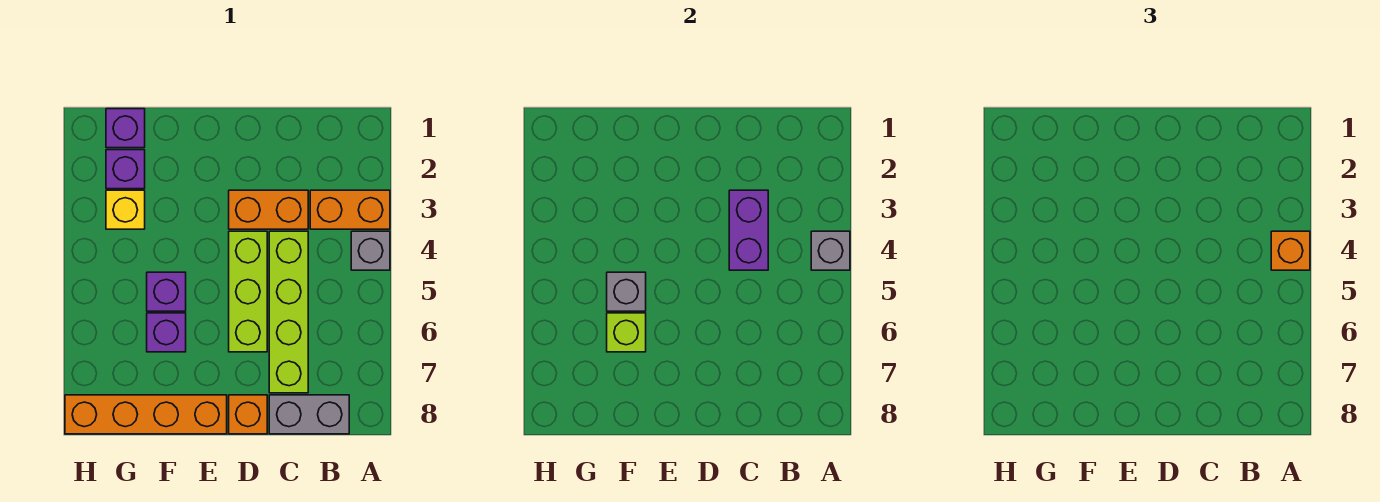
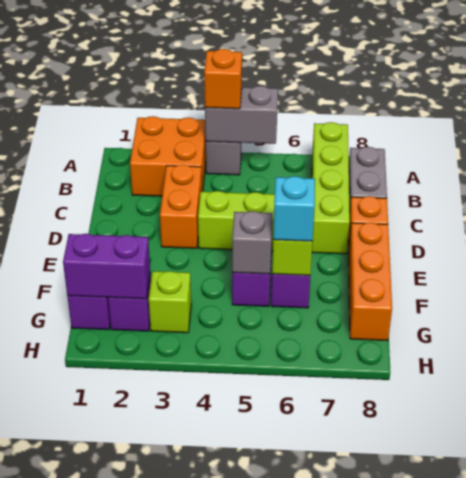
orange brick A3:B3 level 1 -> orange brick A2:B3 level 1
grey brick A4 level 2 -> grey brick A4:A5 level 2
purple brick C3:C4 level 2 -> purple brick G1:G2 level 2
lime brick C4:C7 level 1 -> lime brick A7:D7 level 1
orange brick E8:H8 level 1 -> orange brick E8:G8 level 1
none -> cyan brick F6 level 3
yellow brick G3 level 1 -> lime brick G3 level 1

